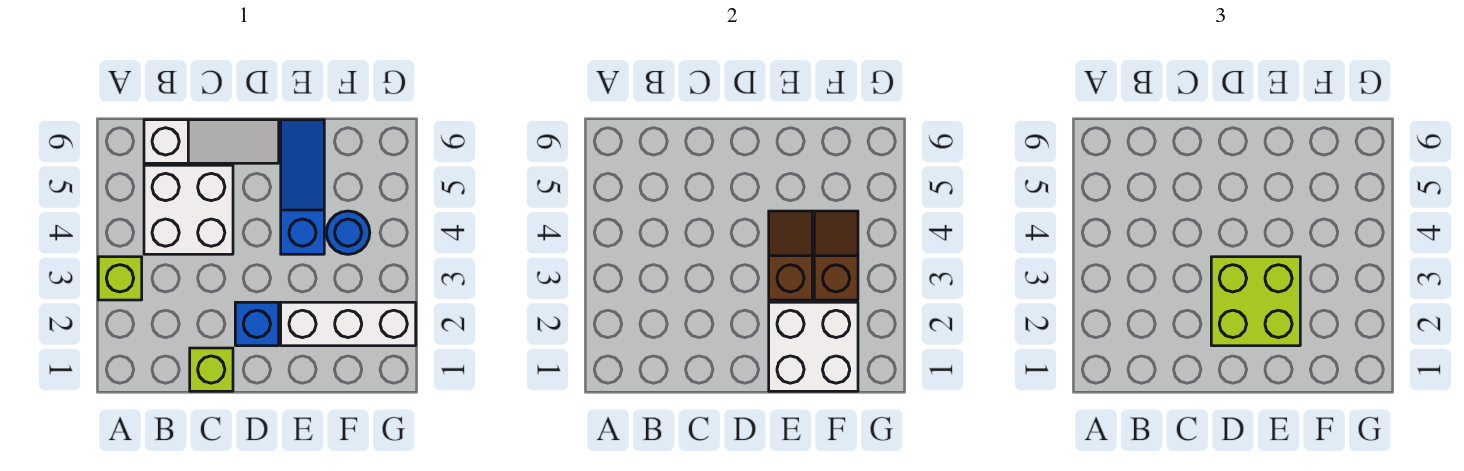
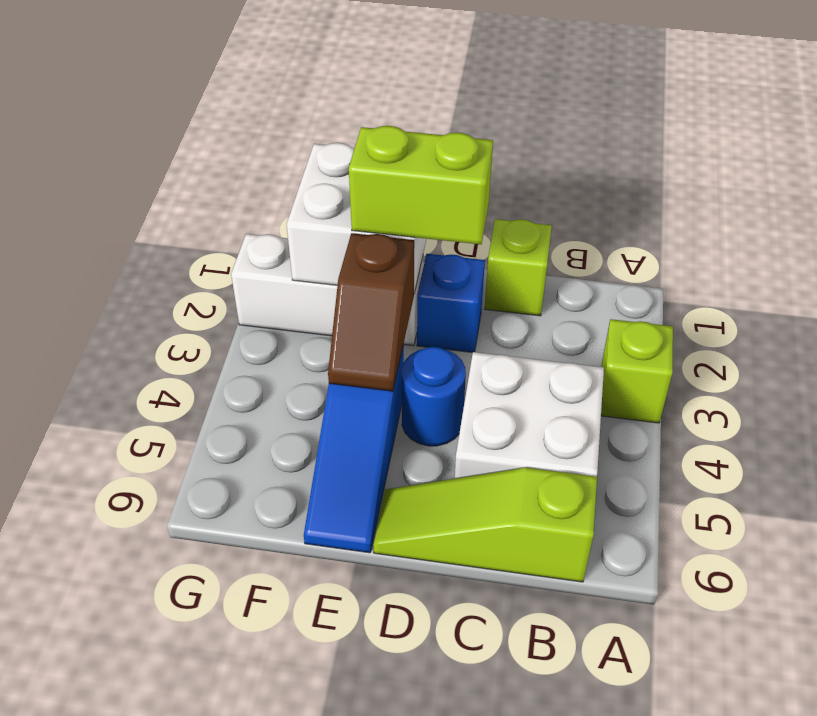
white slope B6:D6 level 1 top B -> lime slope B6:D6 level 1 top B
lime brick D2:E3 level 3 -> lime brick D2:E2 level 3
brown slope F3:F4 level 2 top 3 -> none
blue round brick F4 level 1 -> blue round brick D4 level 1

